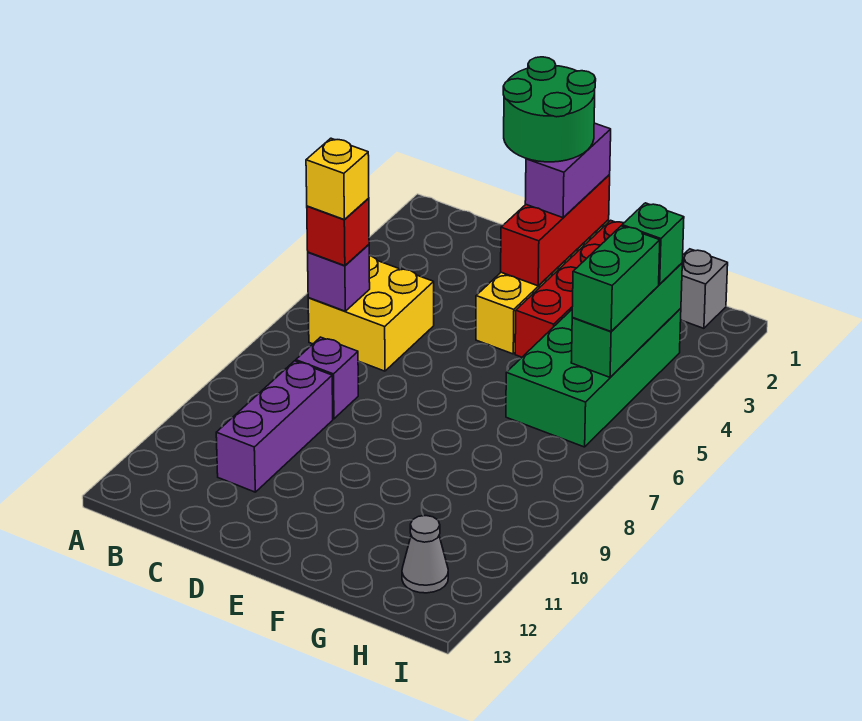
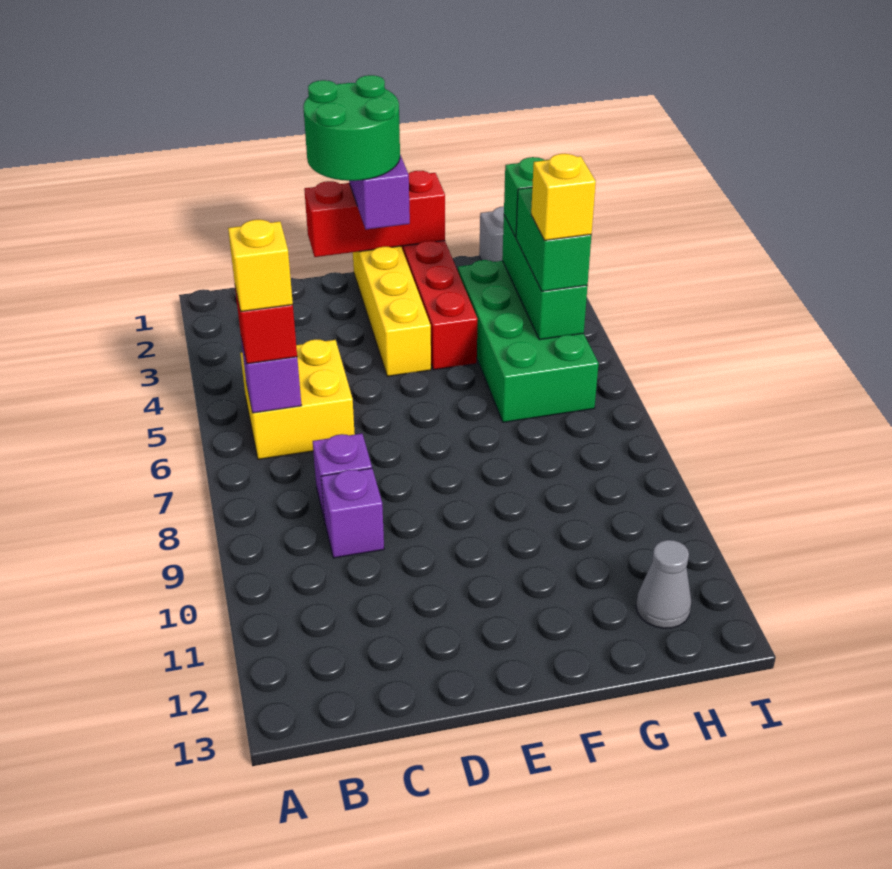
purple brick C9:C11 level 1 -> purple brick C9 level 1
red brick E1:E3 level 2 -> red brick D1:F1 level 2
none -> yellow brick H5 level 4

